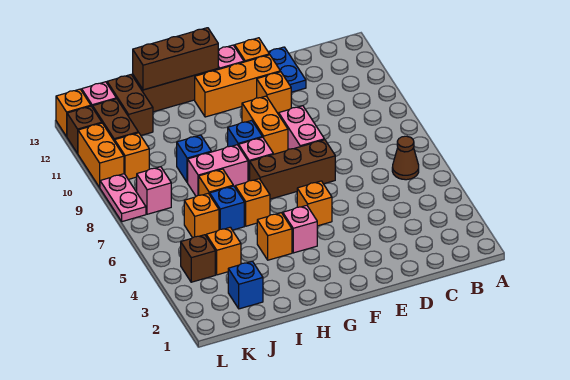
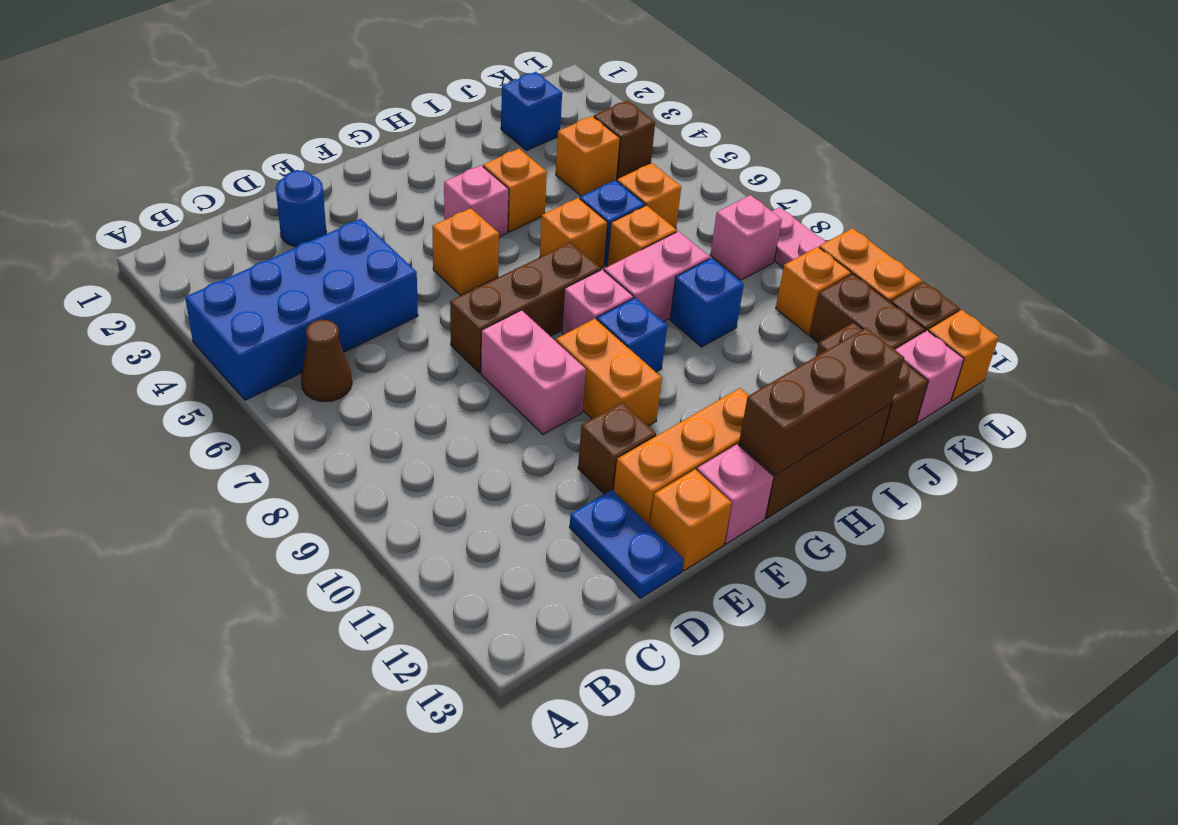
none -> blue brick A4:D5 level 1
none -> blue round brick D2 level 1
orange brick E11 level 1 -> brown brick E11 level 1

